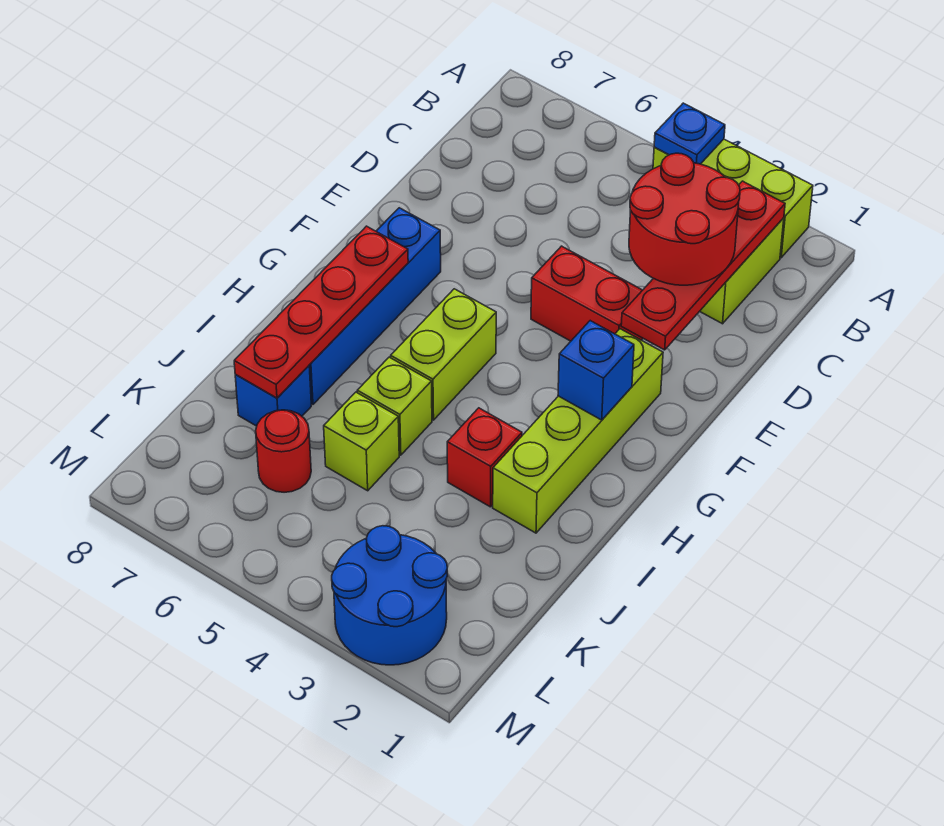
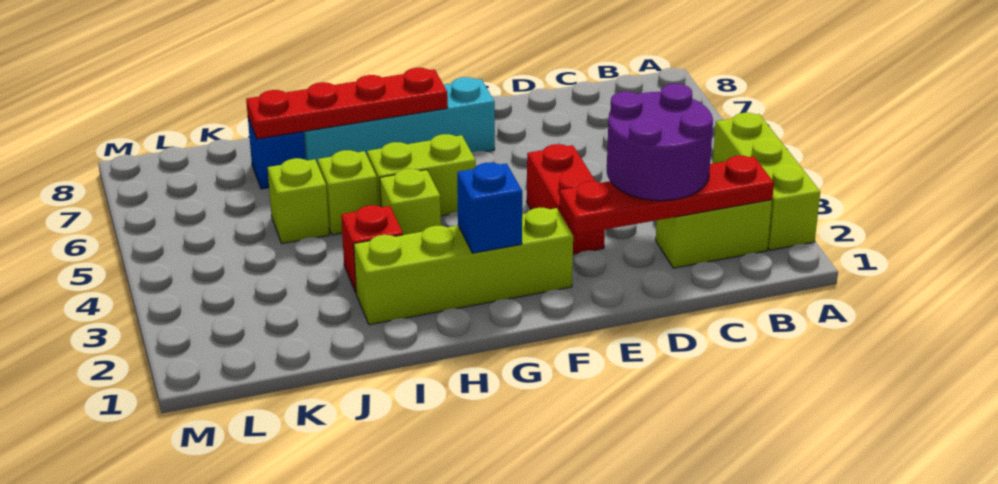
blue plate A4 level 2 -> none
red round brick C2:D3 level 3 -> purple round brick C2:D3 level 3
blue brick F7:I7 level 1 -> cyan brick F7:I7 level 1
none -> lime brick H4 level 1
red round brick K6 level 1 -> none
blue round brick L2:M3 level 1 -> none

